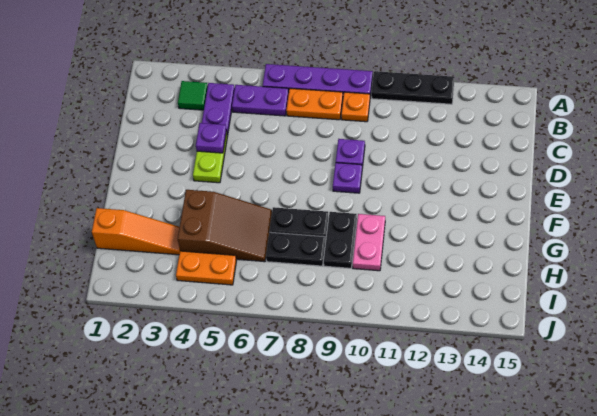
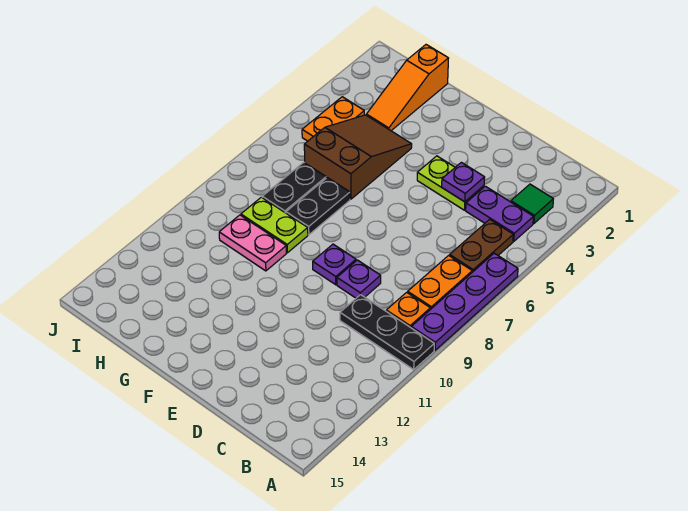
black plate A10:A12 level 1 -> black plate A10:C10 level 1
purple plate B5:B6 level 1 -> brown plate B5:B6 level 1
brown slope G4:H6 level 1 top 4 -> brown slope G4:H6 level 1 top 6
black plate G9:H9 level 1 -> lime plate G9:H9 level 1

